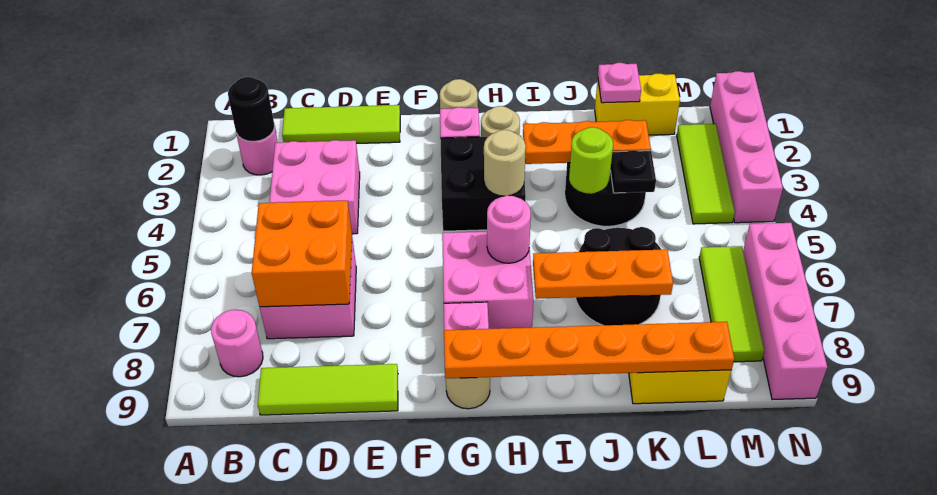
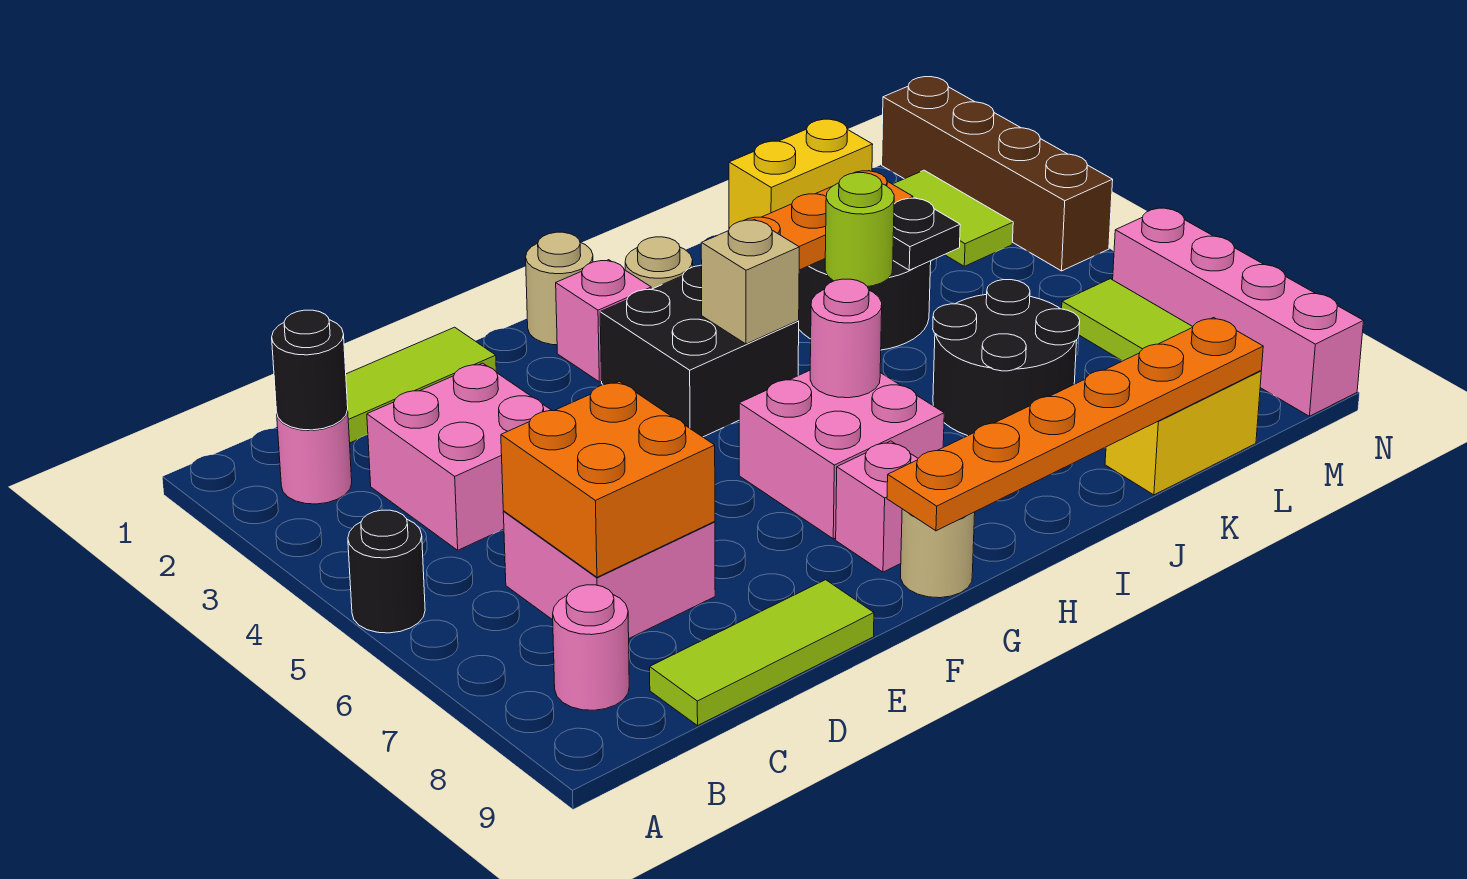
none -> black round brick A5 level 1
tan round brick H4 level 2 -> tan brick H4 level 2
orange plate I7:K7 level 2 -> none
pink plate K1 level 2 -> none
lime tile M2:M4 level 1 -> lime tile M2:M3 level 1
pink brick N1:N4 level 1 -> brown brick N1:N4 level 1

